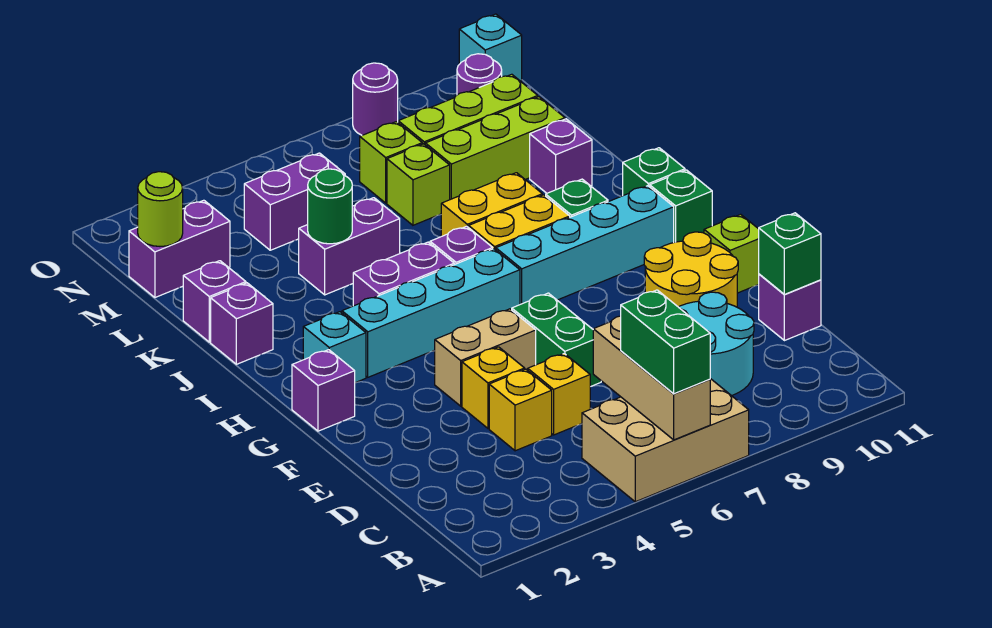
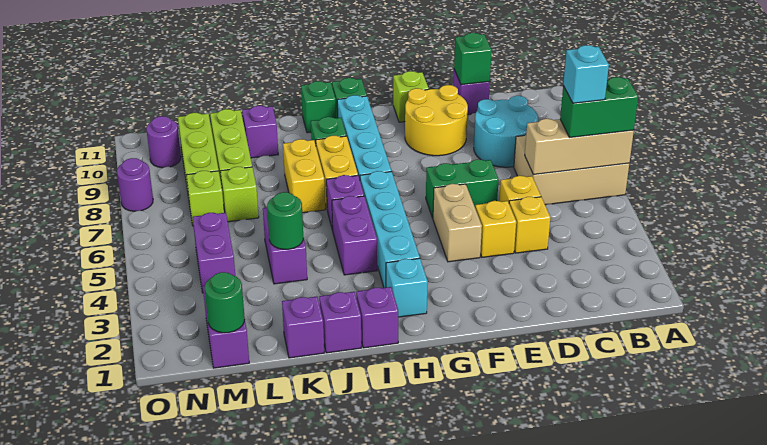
tan brick A5:B7 level 1 -> tan brick A6:C7 level 1
purple brick G1 level 1 -> purple brick I1 level 1
lime round brick M1 level 2 -> green round brick M1 level 2
cyan brick O11 level 1 -> cyan brick B6 level 4

